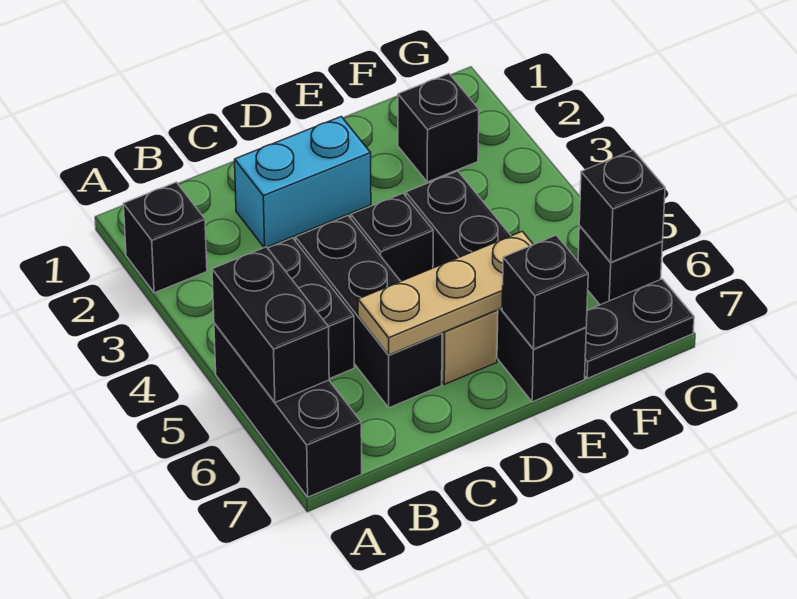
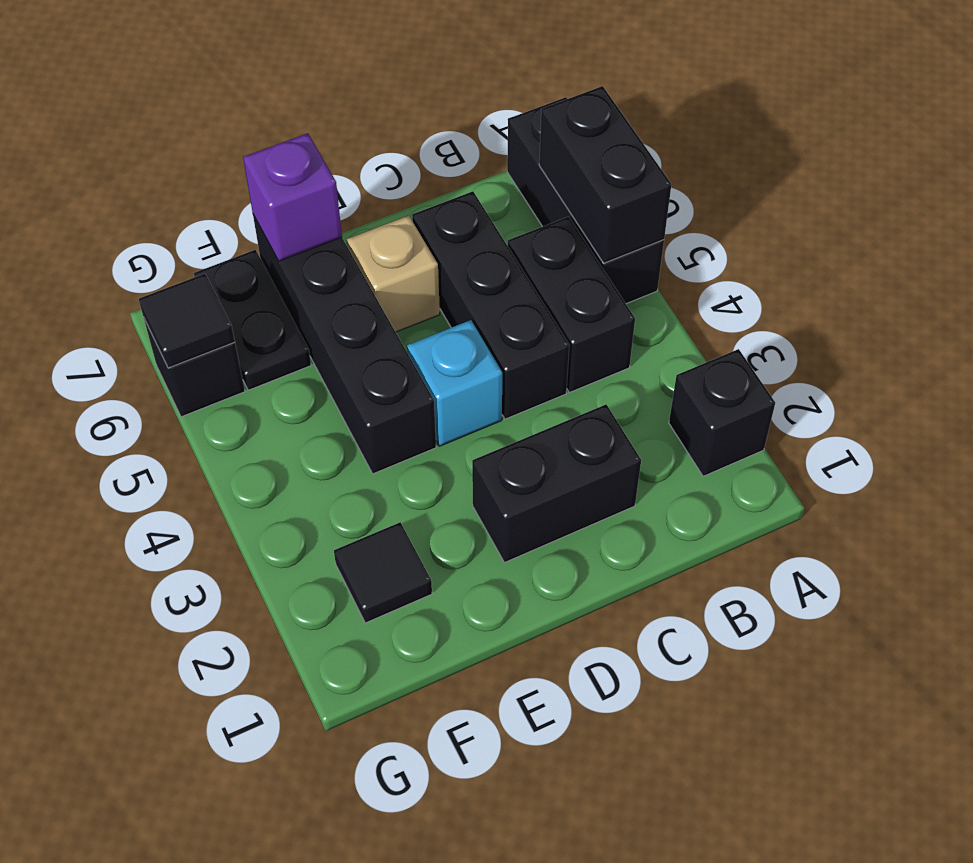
cyan brick C2:D2 level 1 -> black brick C2:D2 level 1
tan plate C6:E6 level 2 -> none
black brick D4 level 1 -> cyan brick D4 level 1
black brick E7 level 2 -> purple brick E7 level 2
black brick F2 level 1 -> black tile F2 level 1
black plate F7:G7 level 1 -> black plate F6:F7 level 1
black brick G6 level 2 -> black tile G6 level 2

